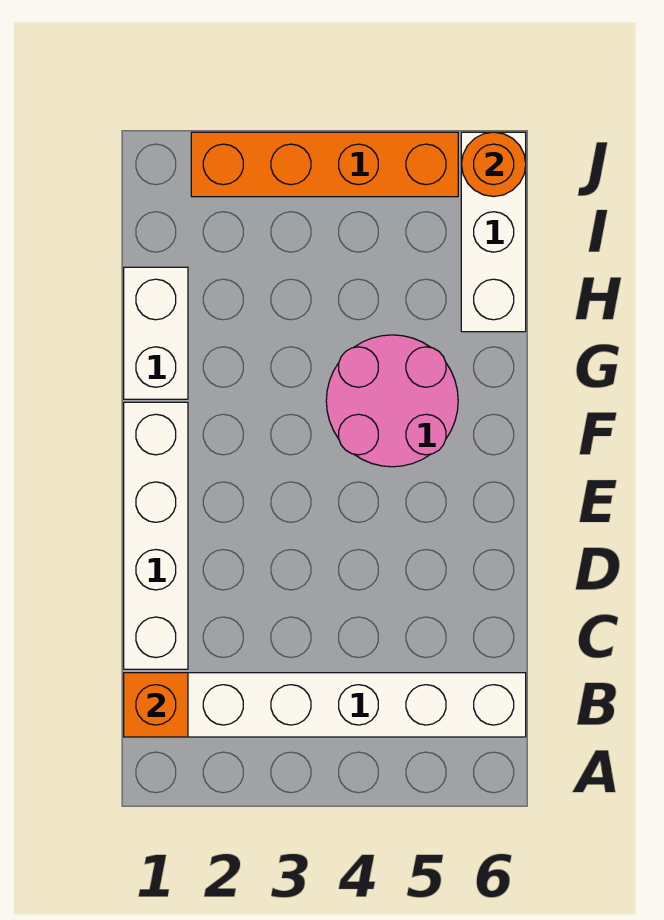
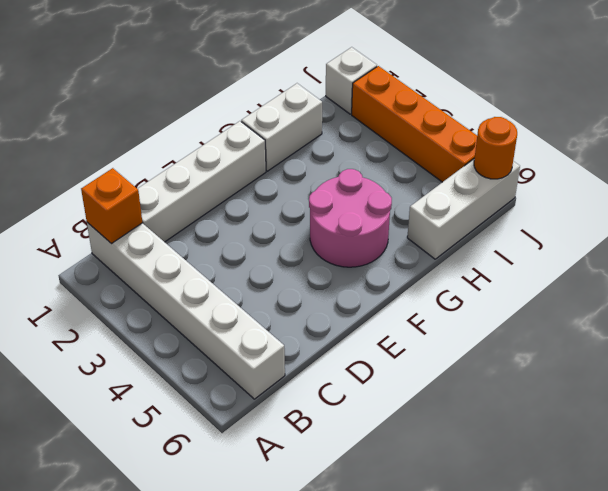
none -> white brick J1 level 1

